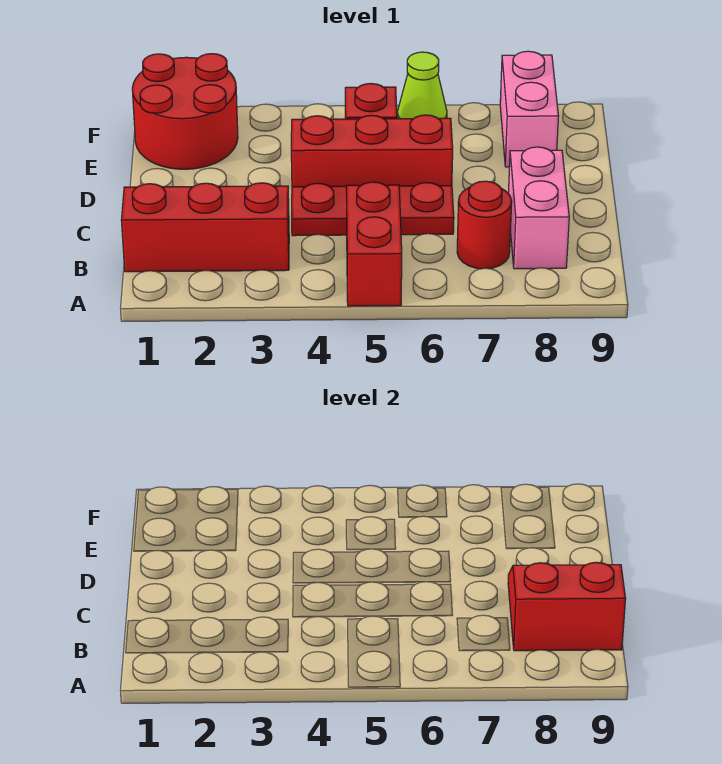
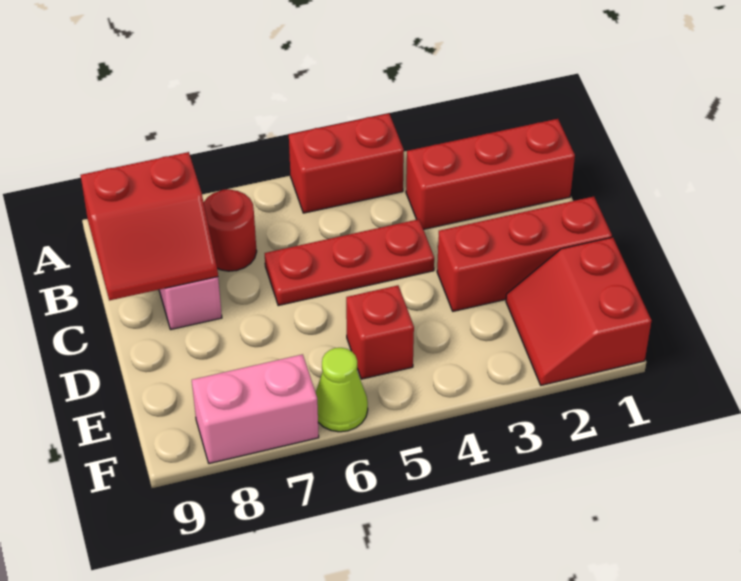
red brick A5:B5 level 1 -> red brick A4:A5 level 1
red brick D4:D6 level 1 -> red brick D1:D3 level 1
red round brick E1:F2 level 1 -> red slope E1:F2 level 1 top 1
pink brick E8:F8 level 1 -> pink brick F7:F8 level 1

